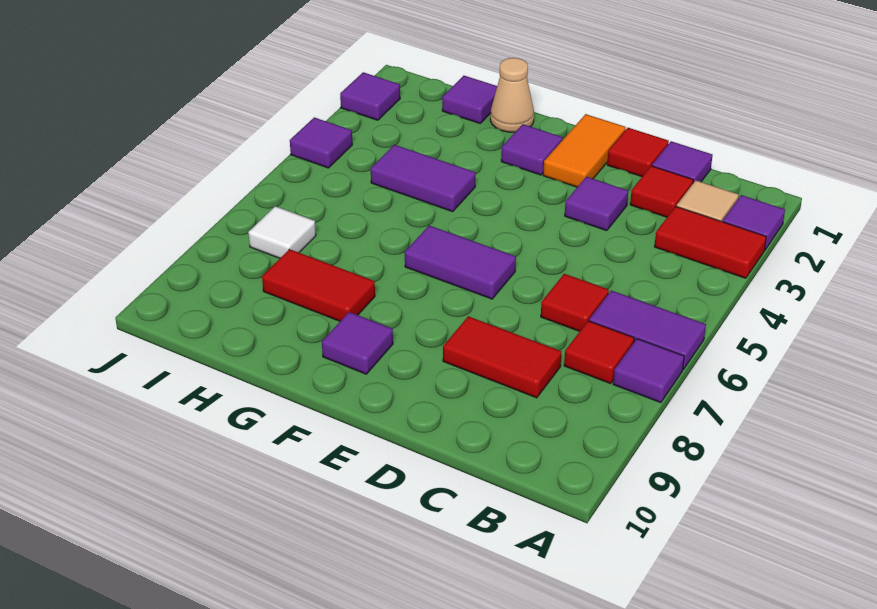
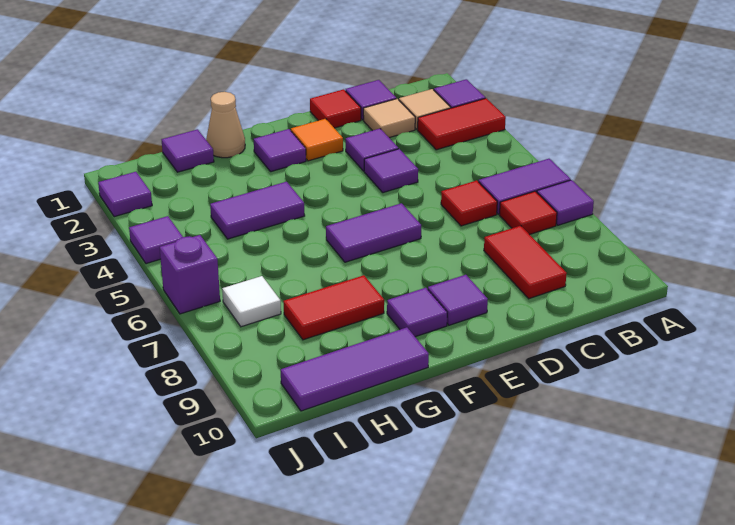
red tile C2 level 1 -> tan tile C2 level 1
red tile C8:D8 level 1 -> red tile C8:C9 level 1
none -> purple tile D4 level 1
orange tile E1:E2 level 1 -> orange tile E2 level 1
none -> purple tile E9 level 1
none -> purple tile G10:I10 level 1
none -> purple brick J6 level 1

